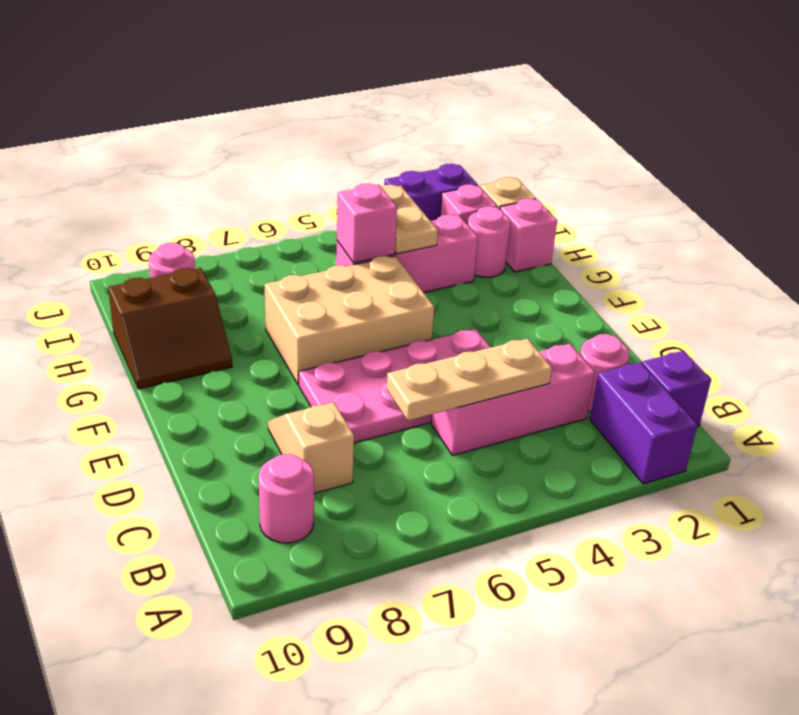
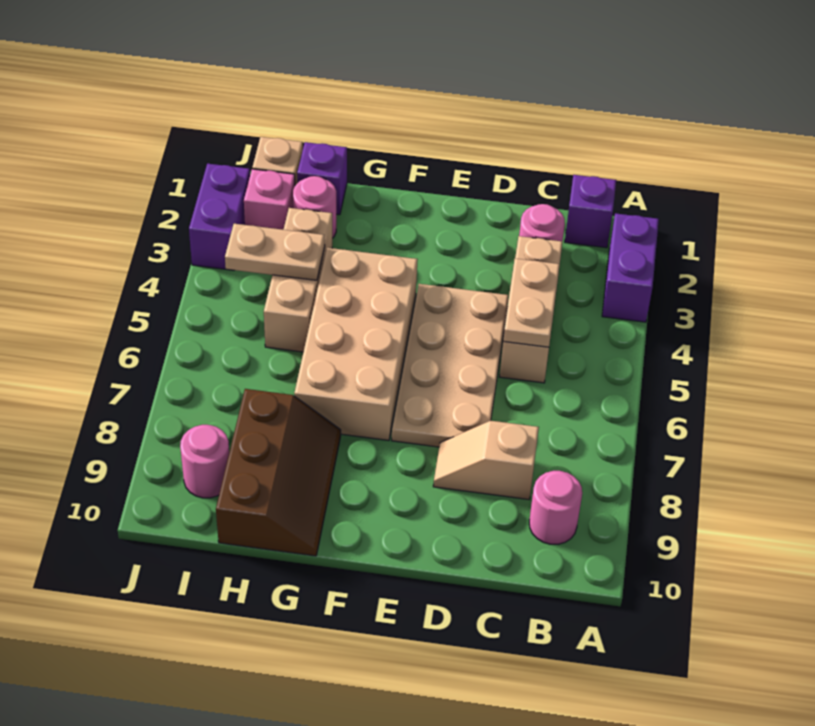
purple brick A2:B2 level 1 -> purple brick A2:A3 level 1
pink brick C3:C5 level 1 -> tan brick C3:C5 level 1
tan plate C4:C6 level 2 -> tan plate C4:C5 level 2
pink plate D4:E7 level 1 -> tan plate D4:E7 level 1
tan brick F5:G7 level 1 -> tan brick F4:G7 level 1
brown slope G9:H10 level 1 top H -> brown slope G8:H10 level 1 top H
pink brick H1 level 1 -> purple brick H1 level 1
pink brick H3:H5 level 1 -> tan brick H3:H5 level 1
pink brick H5 level 2 -> none

